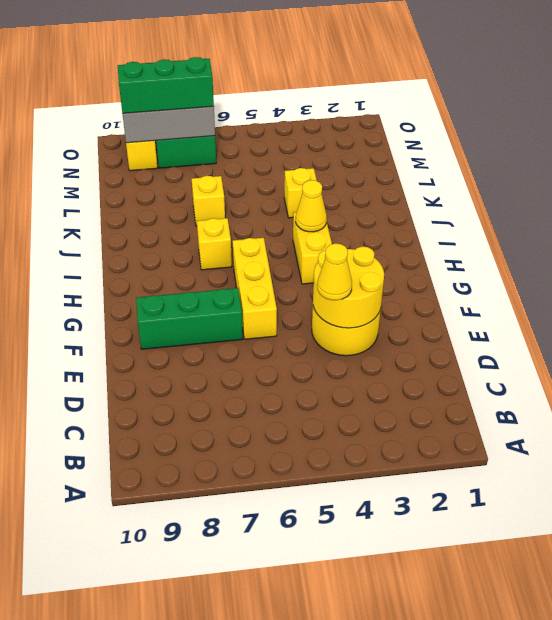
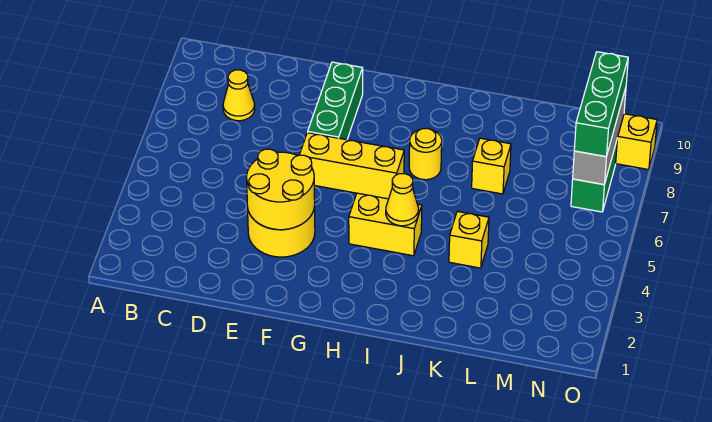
yellow cone E4 level 3 -> yellow cone C8 level 1
yellow brick I7 level 1 -> yellow round brick I7 level 1

